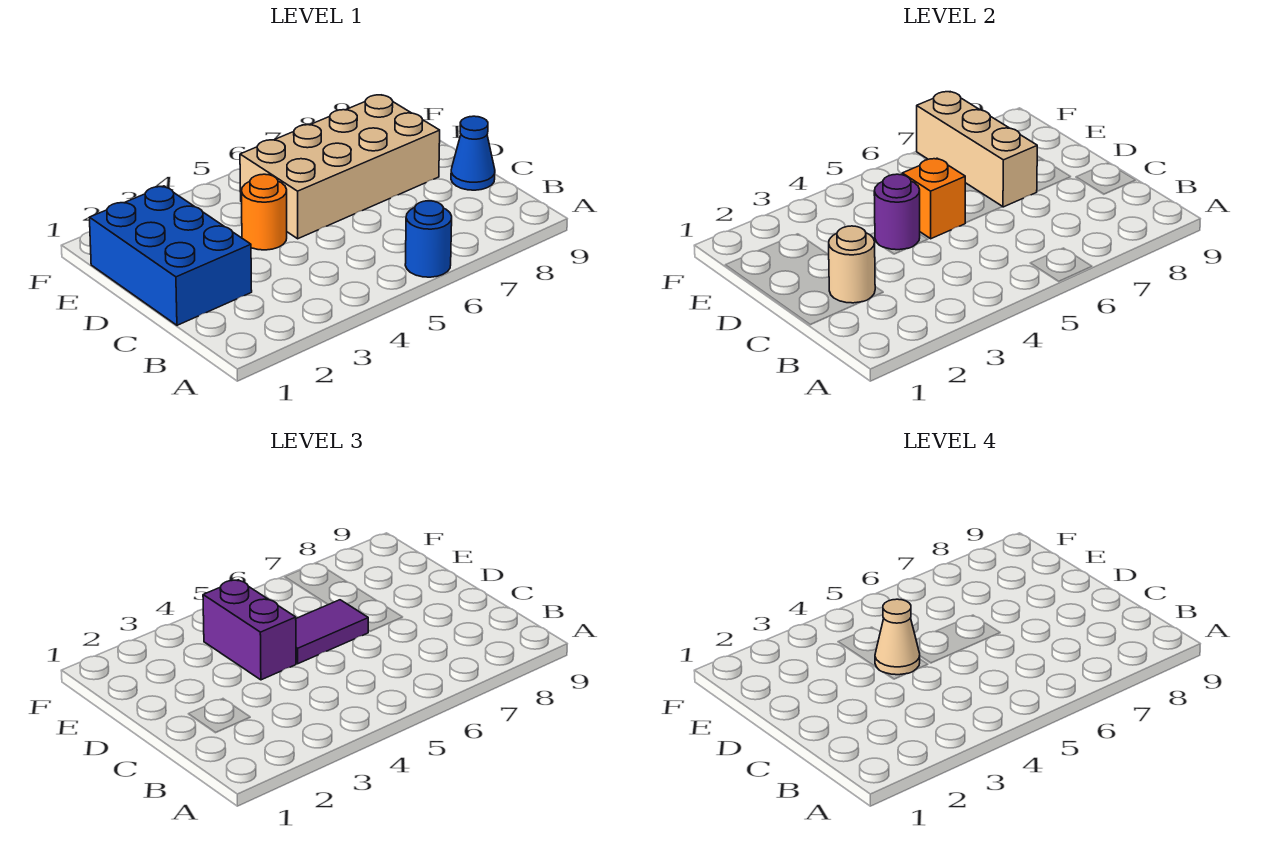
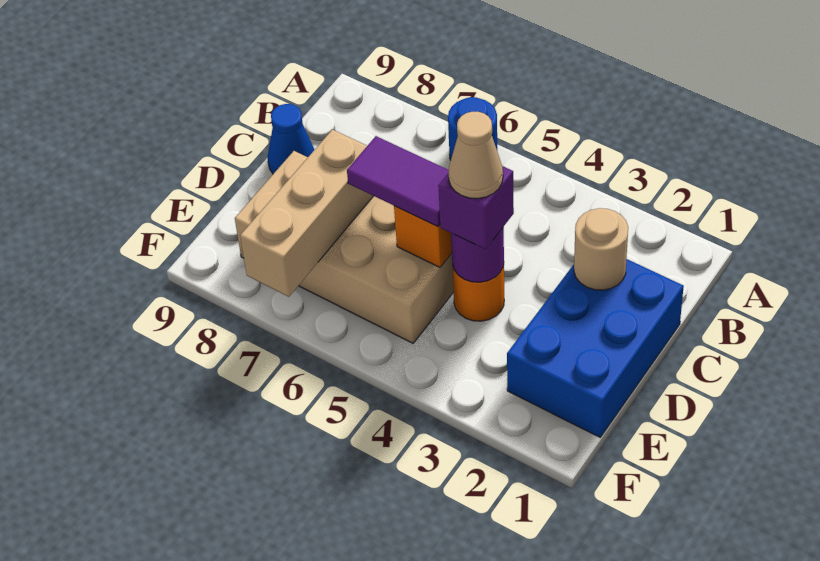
purple brick D4:E4 level 3 -> purple brick D4 level 3

